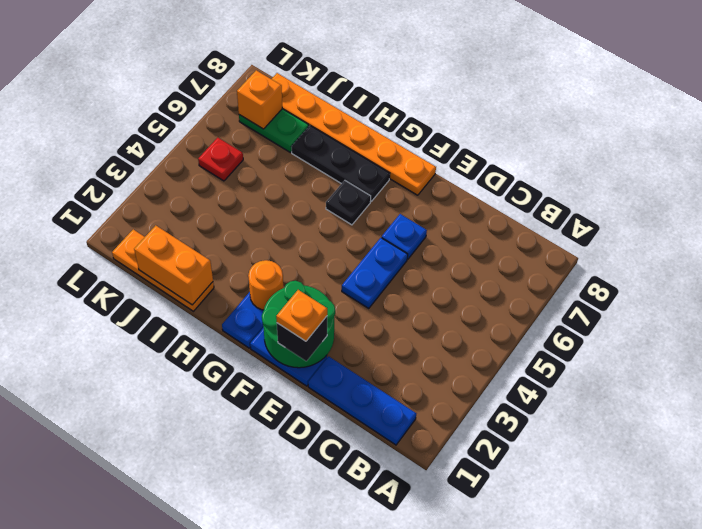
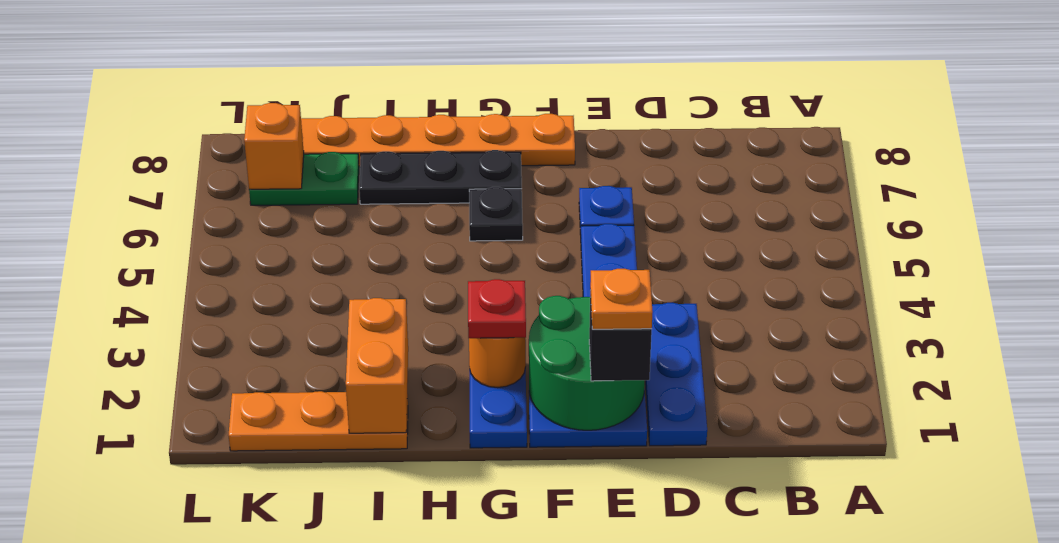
blue plate B1:D1 level 1 -> blue plate D1:D3 level 1
orange brick I1:J1 level 2 -> orange brick I1:I2 level 2
red plate K5 level 1 -> red plate G2 level 3

